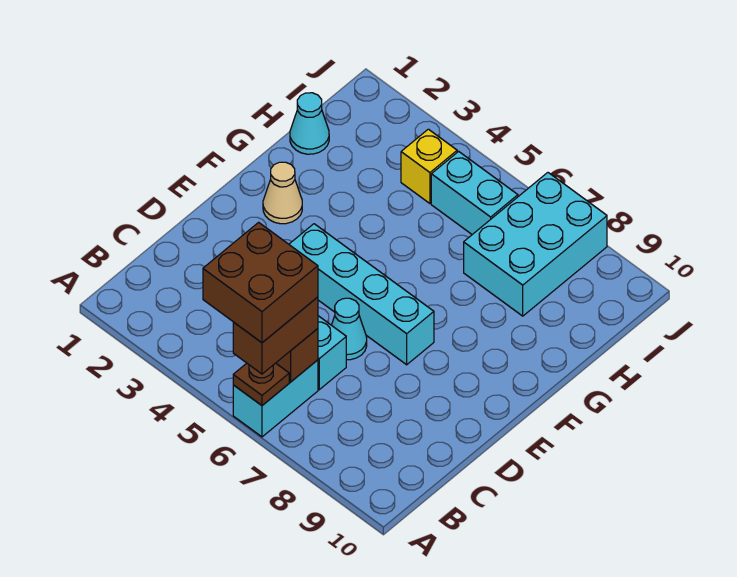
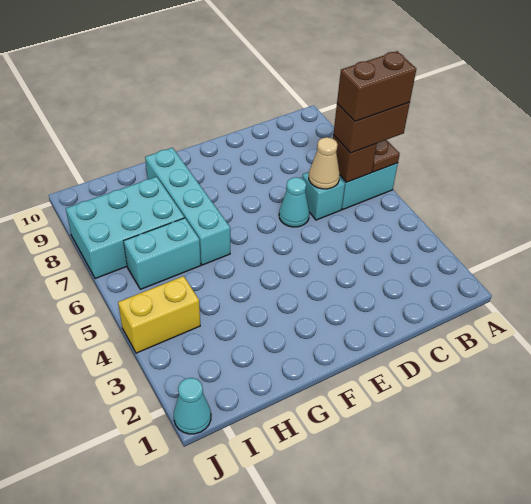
brown brick A5:B6 level 4 -> brown brick A6:B6 level 4
cyan brick E4:E7 level 1 -> cyan brick G6:G9 level 1
tan cone F2 level 1 -> tan cone C6 level 2
cyan cone H1 level 1 -> cyan cone J1 level 1
yellow brick I4 level 1 -> yellow brick I4:J4 level 1
cyan brick I5:I6 level 1 -> cyan brick H6:I6 level 1

